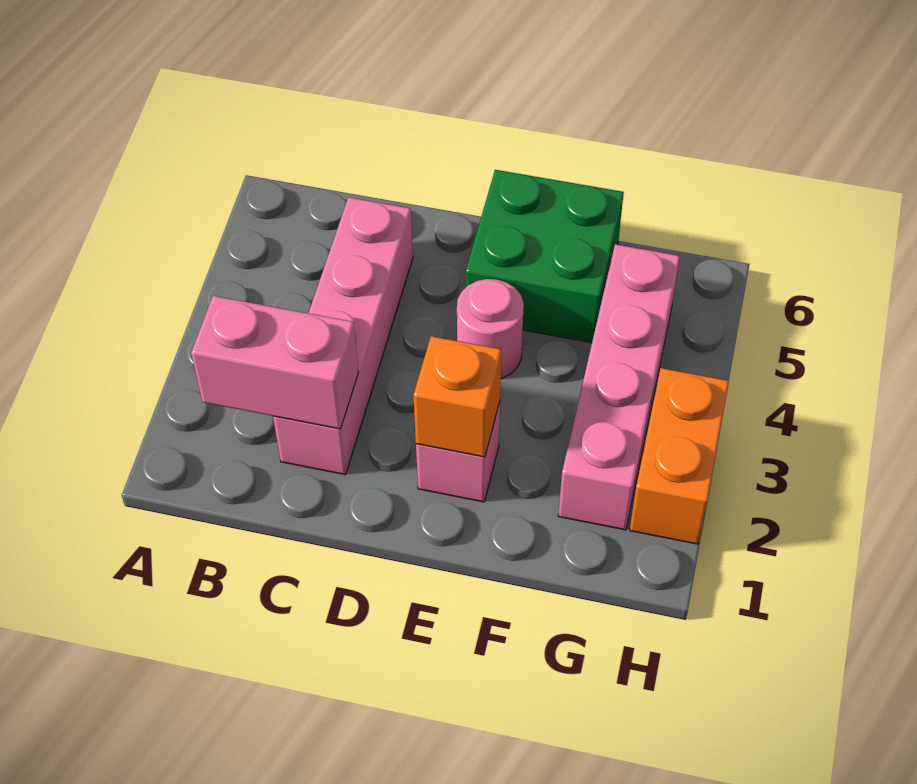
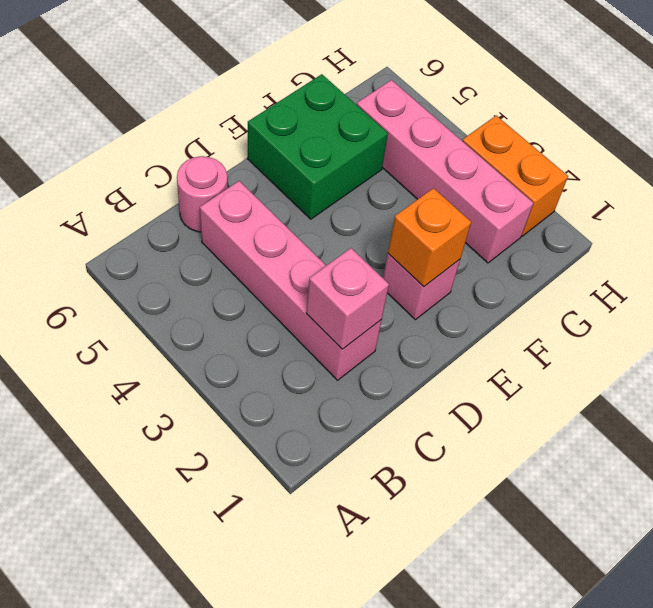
pink brick B2:C2 level 2 -> pink brick C2 level 2
pink round brick E4 level 1 -> pink round brick C6 level 1

